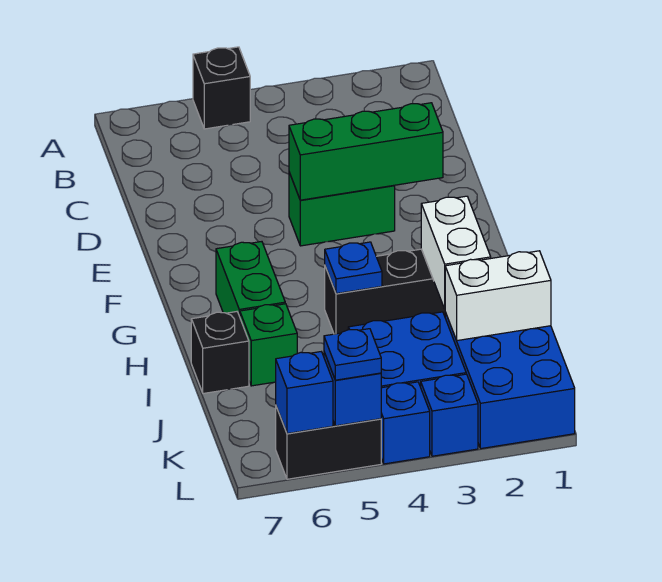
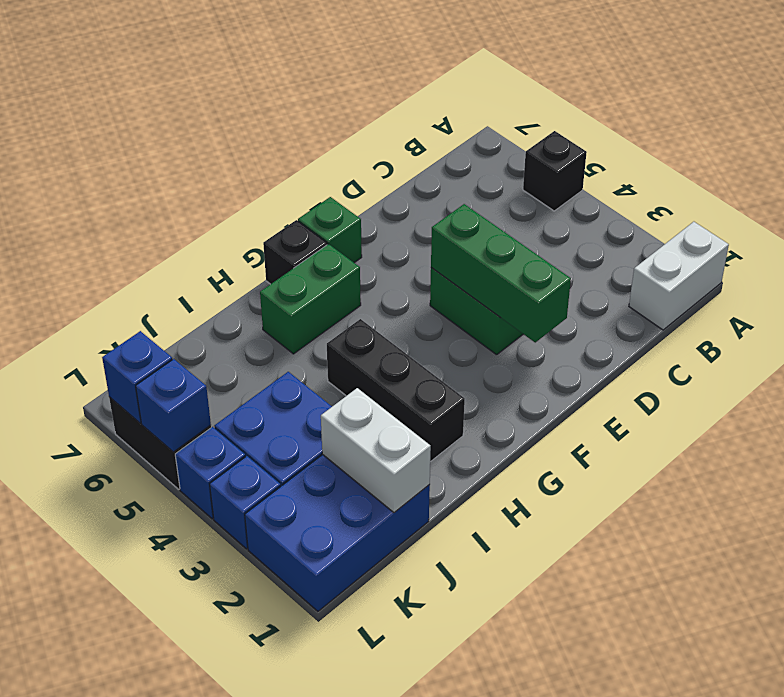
white brick H2:I2 level 2 -> white brick A1:B1 level 1
blue plate H4 level 2 -> none
green brick I6 level 1 -> green brick F7 level 1
black brick I7 level 1 -> black brick G7 level 1
blue plate L5 level 3 -> none

